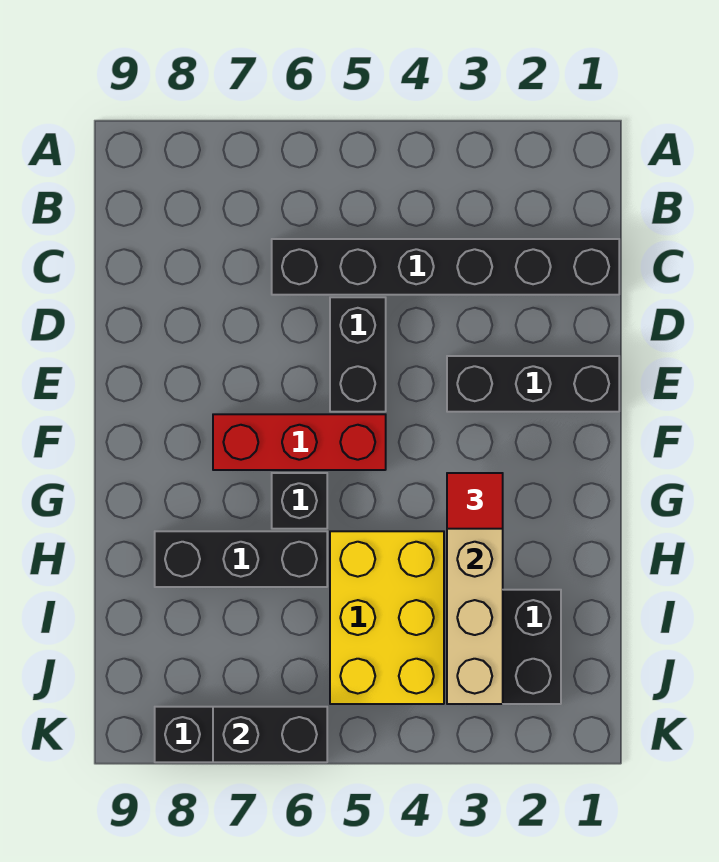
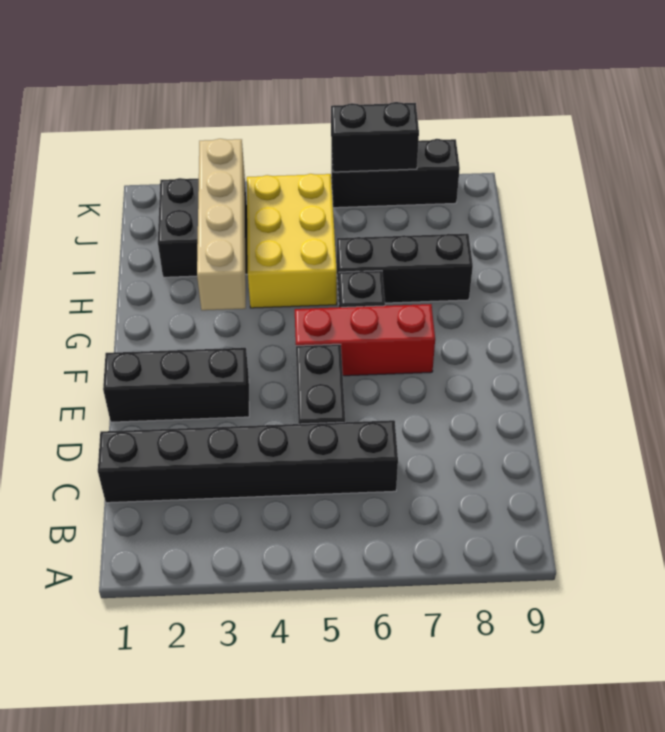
red tile G3 level 3 -> none

